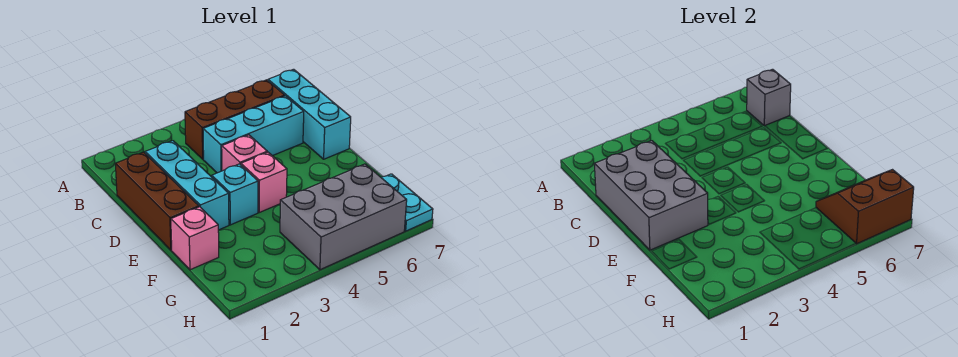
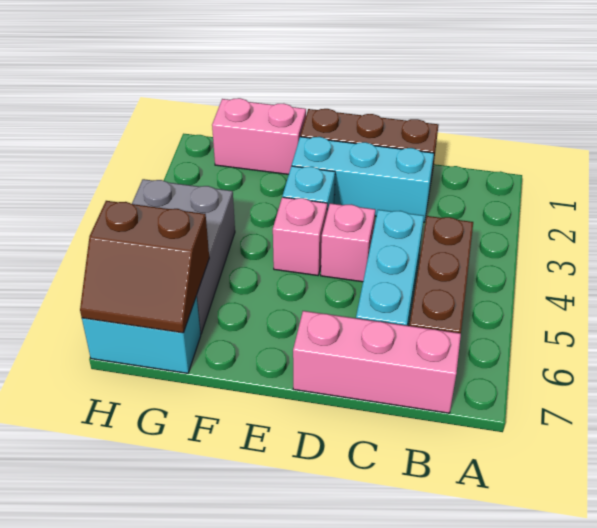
cyan brick B7:D7 level 1 -> pink brick B7:D7 level 1
grey brick B7 level 2 -> none
grey brick C1:E2 level 2 -> none
pink brick F1 level 1 -> pink brick F1:G1 level 1
brown slope G6:H7 level 2 top H -> brown slope G6:H7 level 2 top 6
cyan plate G7:H7 level 1 -> cyan brick G7:H7 level 1

